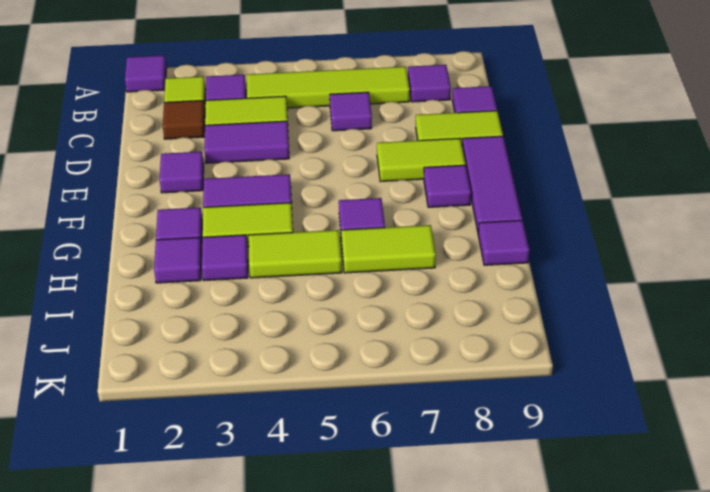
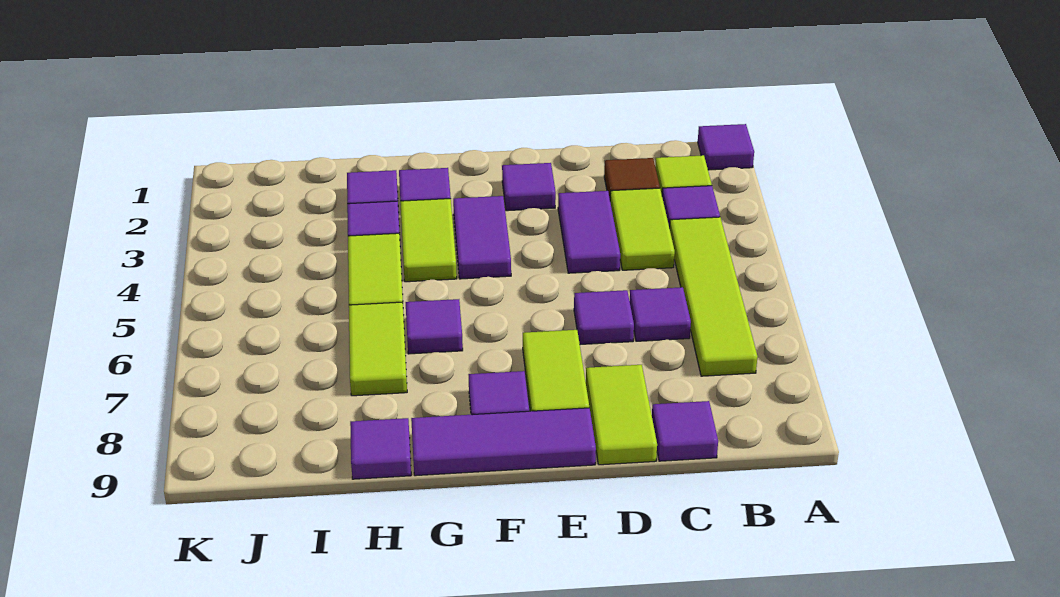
purple tile B8 level 1 -> purple tile D6 level 1

